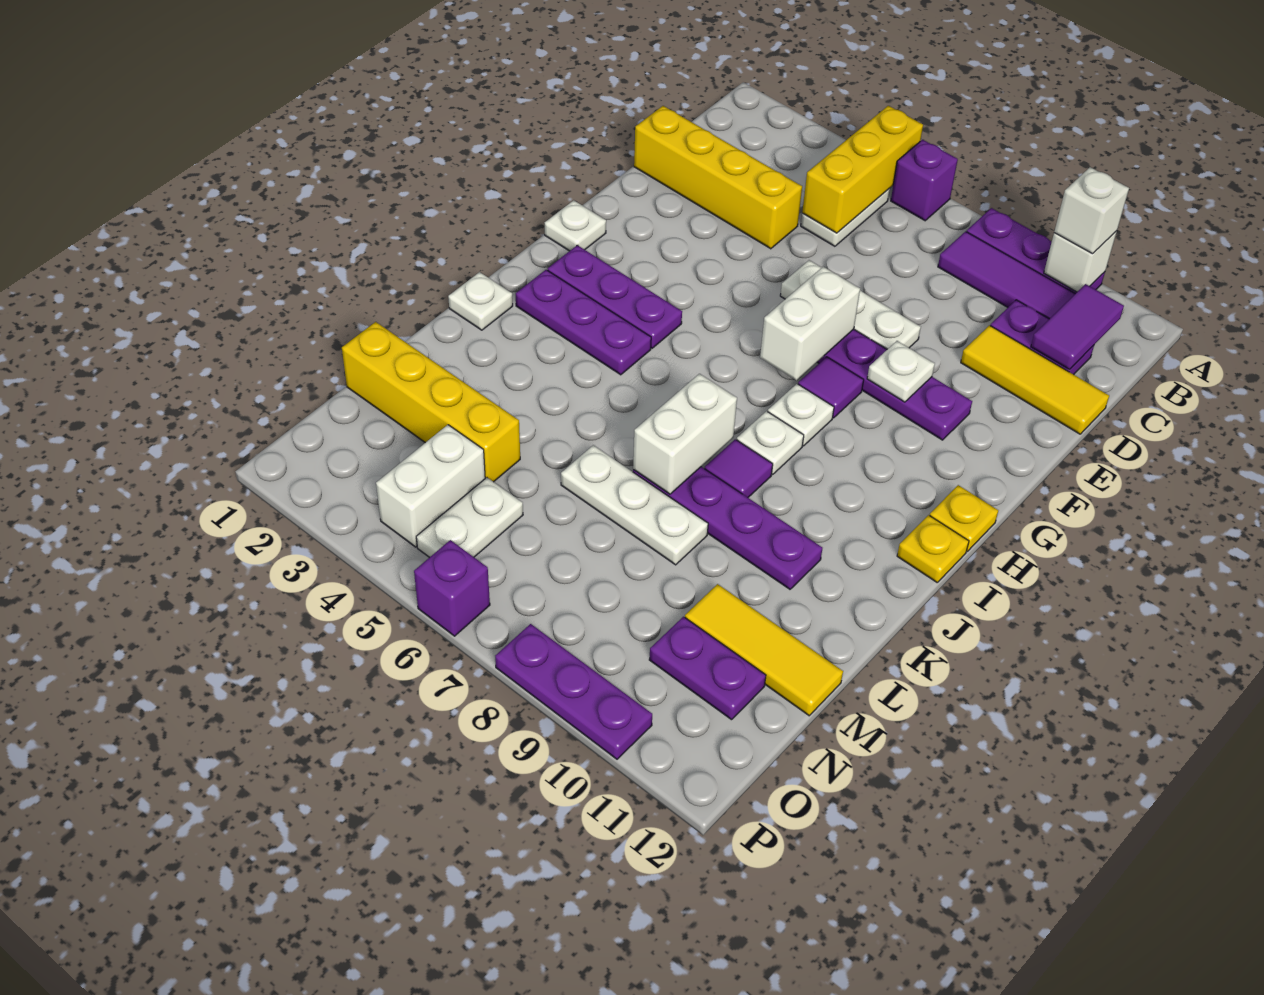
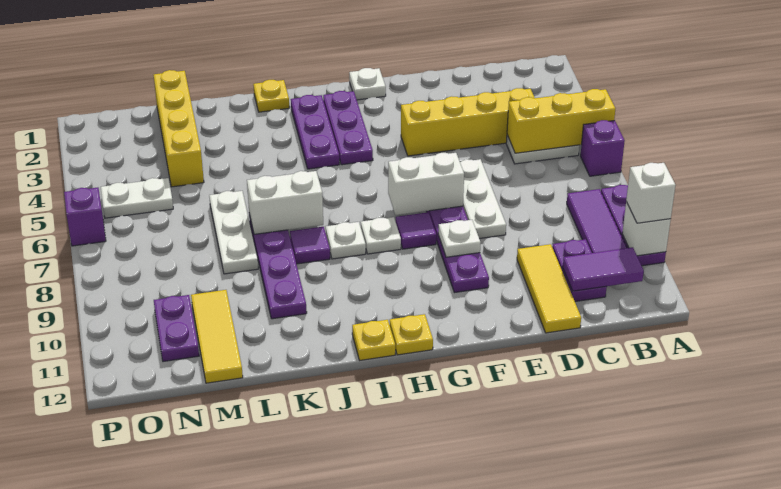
yellow brick D1:D4 level 1 -> yellow brick C4:F4 level 1
white plate J1 level 1 -> yellow plate J1 level 1
white brick N4:O4 level 1 -> none
purple plate P8:P10 level 1 -> none

